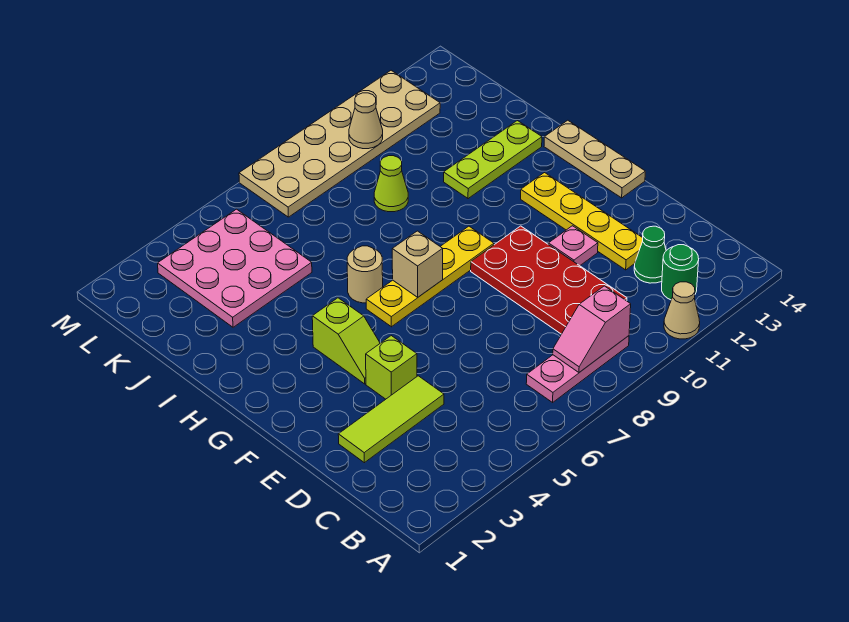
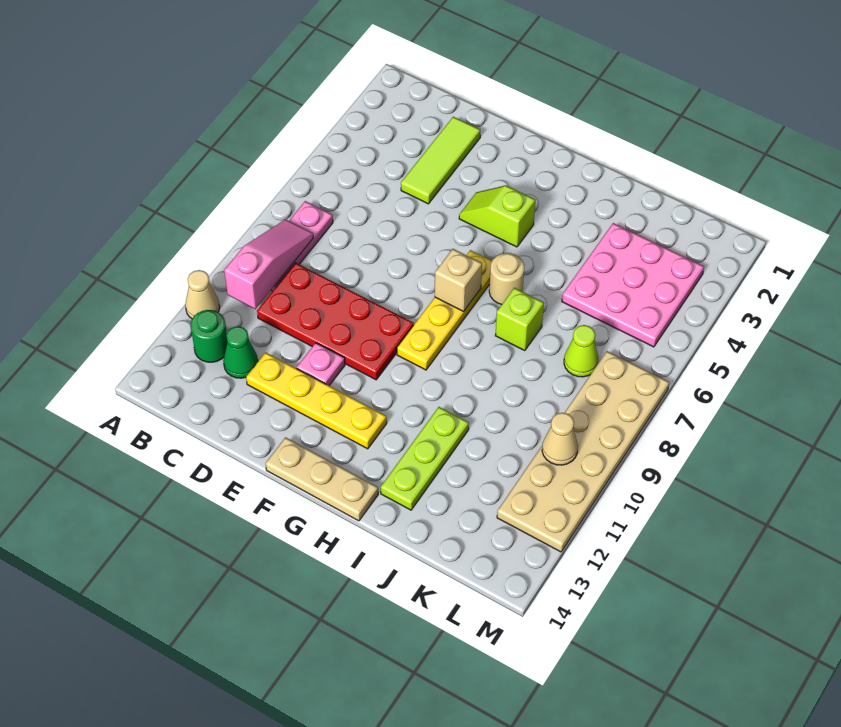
pink slope B8:B9 level 2 top 9 -> pink slope B8:B10 level 2 top 10
lime brick E4 level 1 -> lime brick I7 level 1
lime cone J9 level 1 -> lime cone K7 level 1

